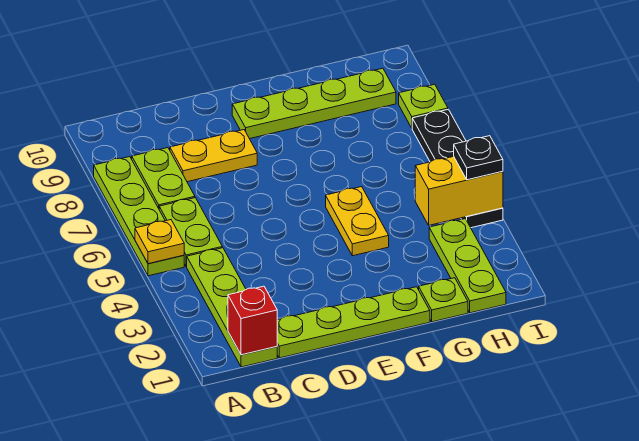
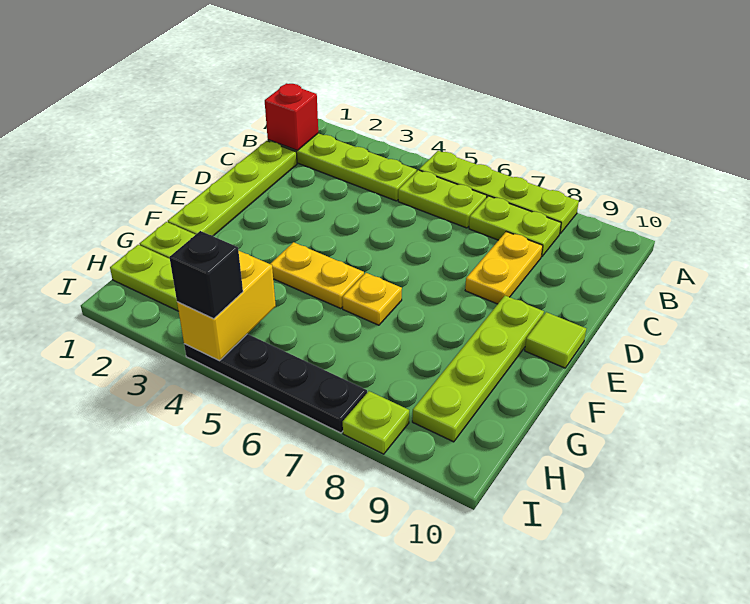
yellow plate A5 level 2 -> yellow plate F6 level 1
none -> lime tile E10 level 1
black plate I4 level 3 -> black brick I4 level 3

